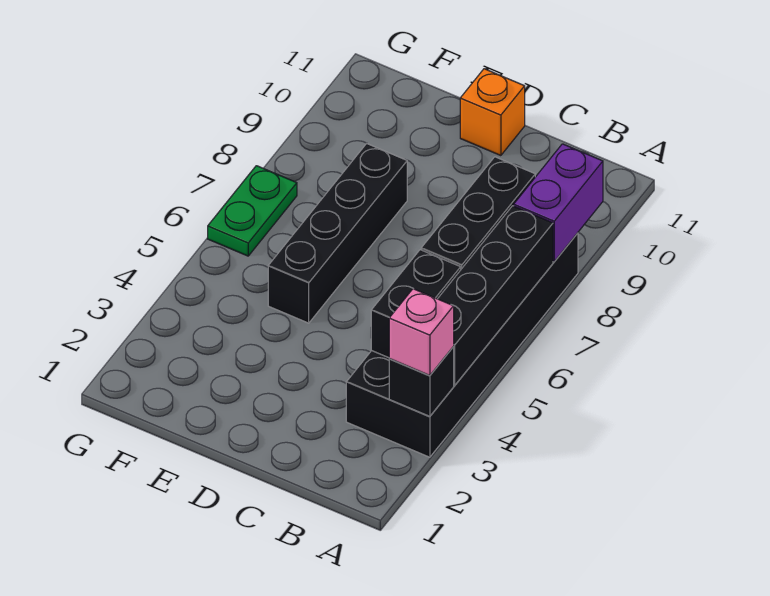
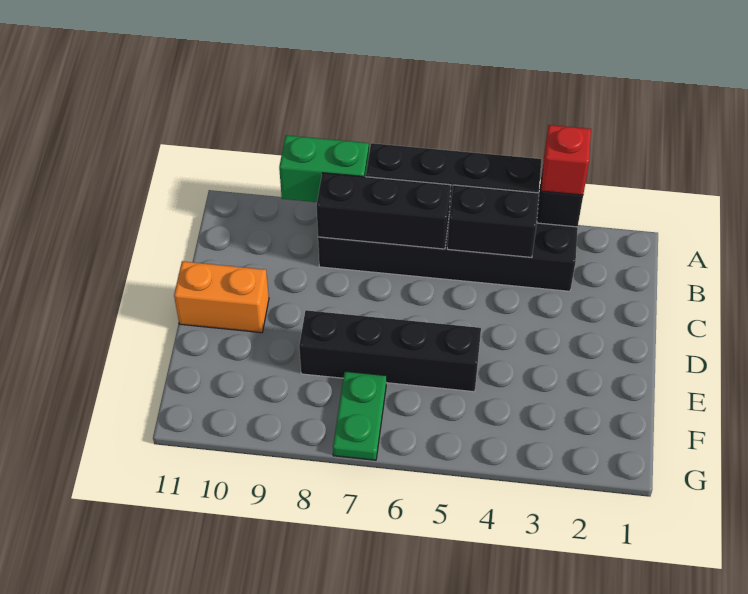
pink brick A3 level 3 -> red brick A3 level 3
purple brick A8:A9 level 2 -> green brick A8:A9 level 2
orange brick D11 level 1 -> orange brick D10:D11 level 1
green plate G6:G7 level 1 -> green plate F7:G7 level 1

